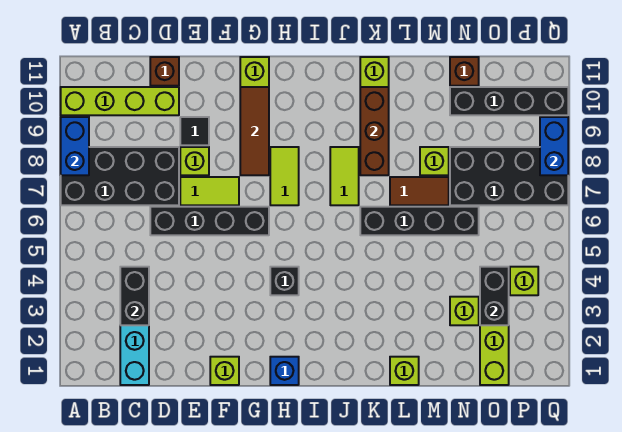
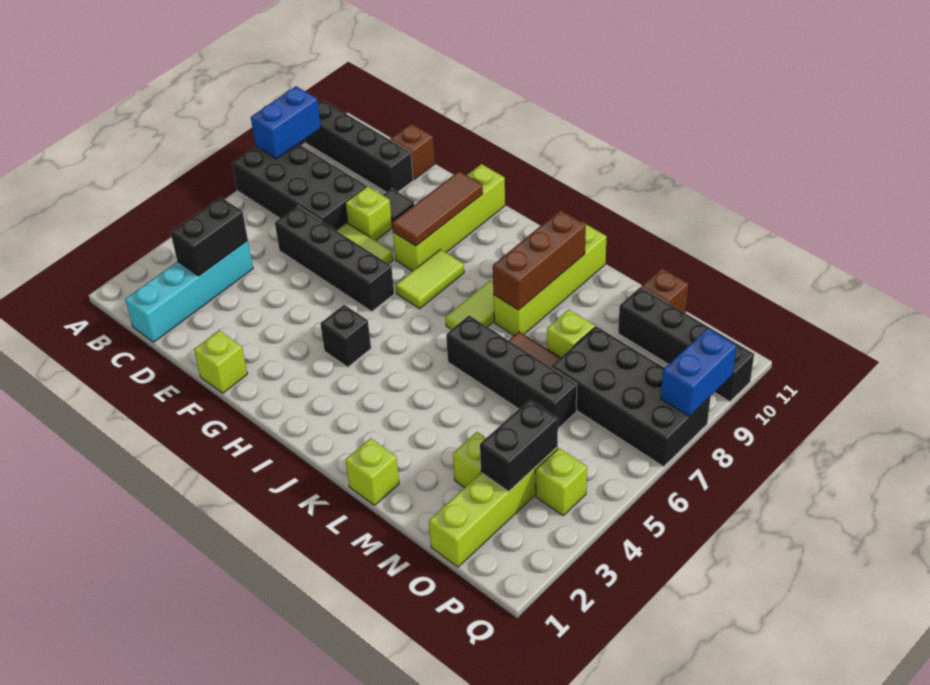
lime brick A10:D10 level 1 -> black brick A10:D10 level 1
blue brick H1 level 1 -> none

